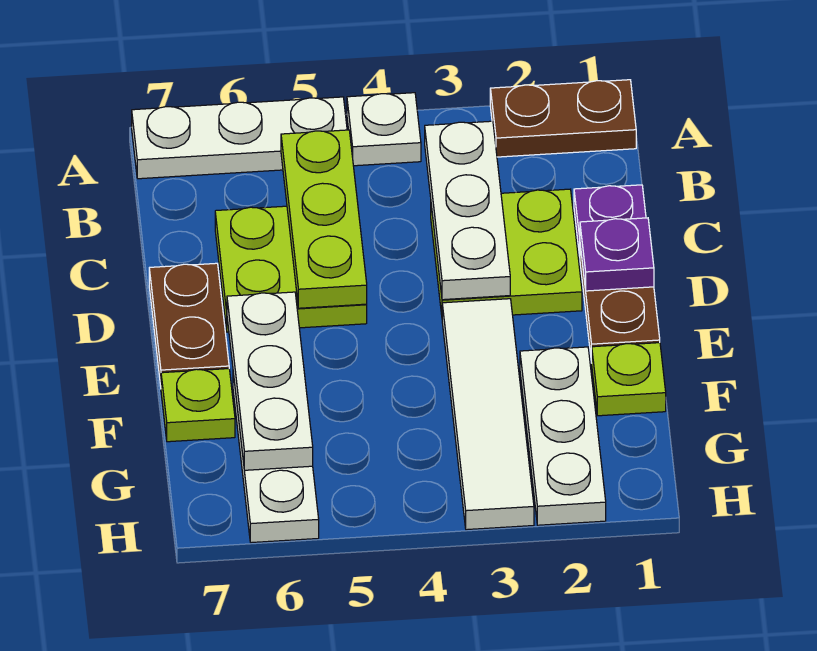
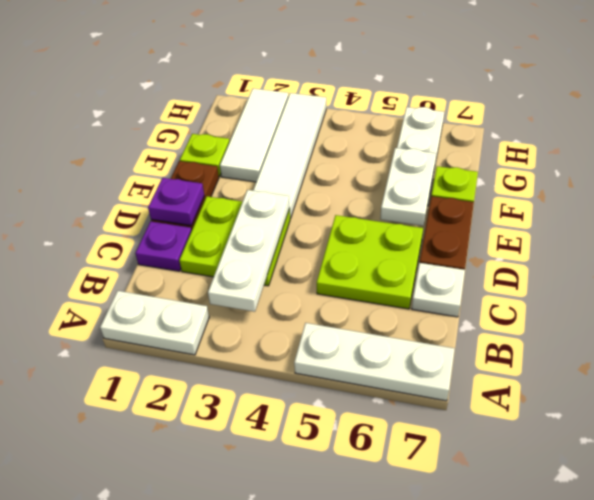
brown plate A1:A2 level 1 -> white plate A1:A2 level 1
white plate A4 level 1 -> white plate C7 level 1
lime plate B5:D5 level 2 -> none
white plate E6:G6 level 2 -> white plate E6:F6 level 2
white plate F2:H2 level 1 -> white tile F2:H2 level 1

